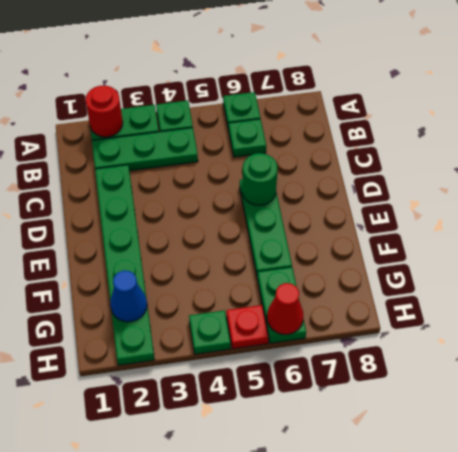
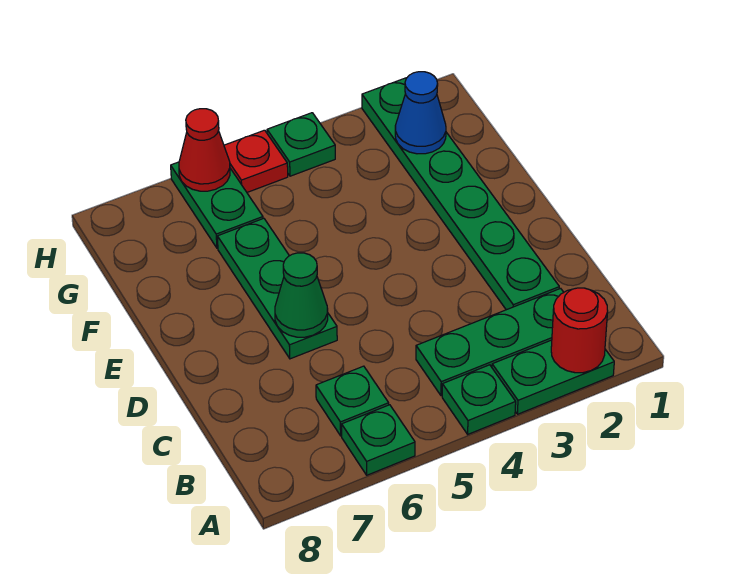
green round brick D6 level 2 -> green cone D6 level 2

